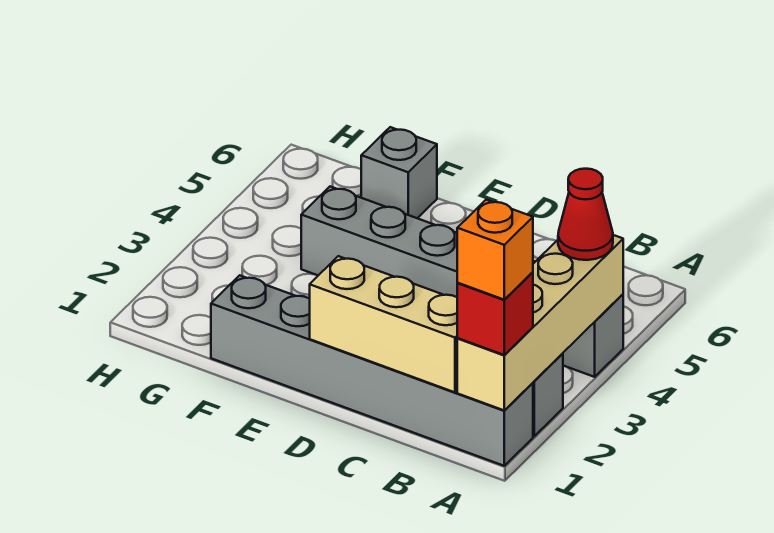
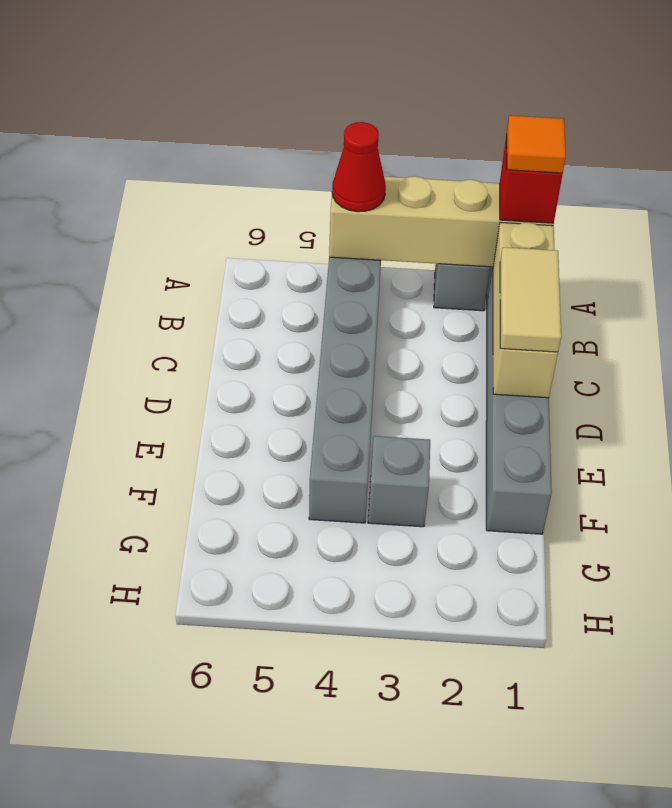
orange brick A1 level 4 -> orange tile A1 level 4
none -> tan tile C1:D1 level 3
grey brick F6 level 1 -> grey brick F3 level 1

